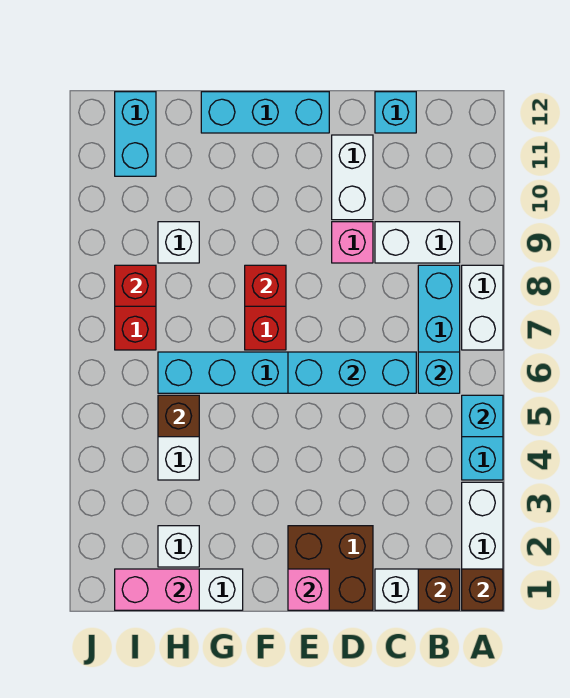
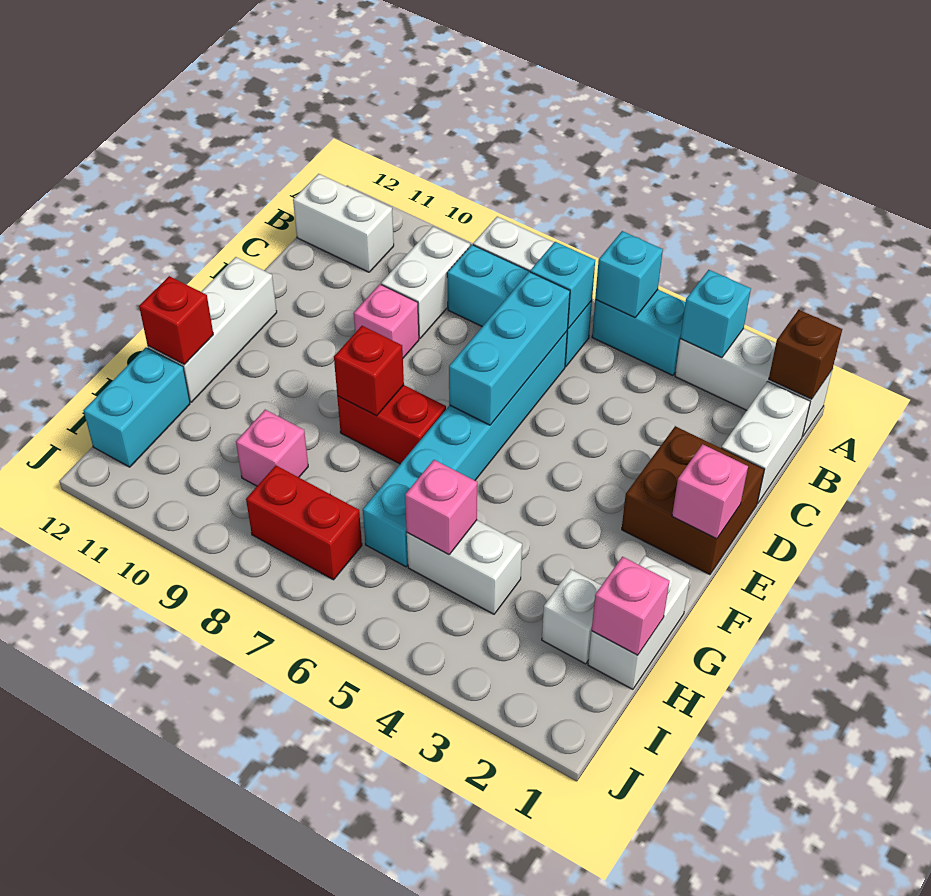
brown brick B1 level 2 -> none
cyan brick C12 level 1 -> cyan brick A3 level 2
white brick D10:D11 level 1 -> white brick B11:B12 level 1
cyan brick E12:G12 level 1 -> white brick E12:G12 level 1
pink brick H1:I1 level 2 -> pink brick H1 level 2
brown brick H5 level 2 -> pink brick H5 level 2
white brick H9 level 1 -> pink brick H9 level 1
red brick I8 level 2 -> red brick G12 level 2
cyan brick I11:I12 level 1 -> cyan brick H12:I12 level 1

